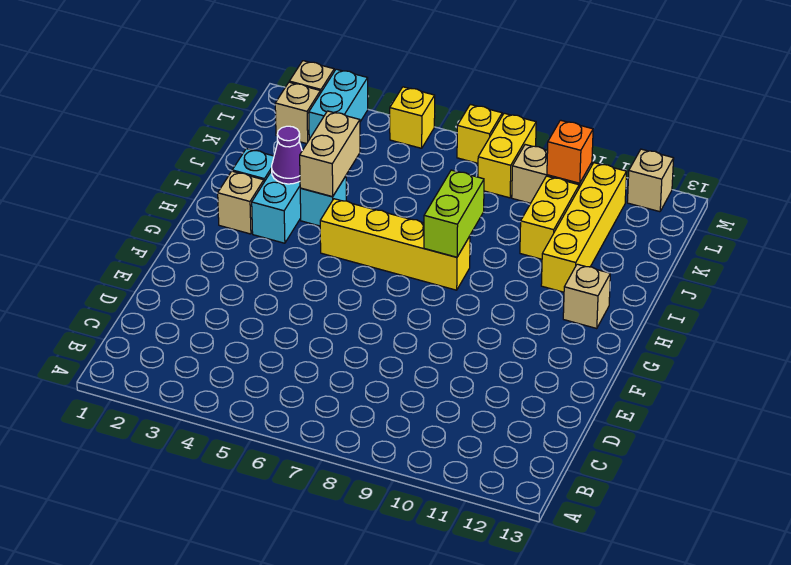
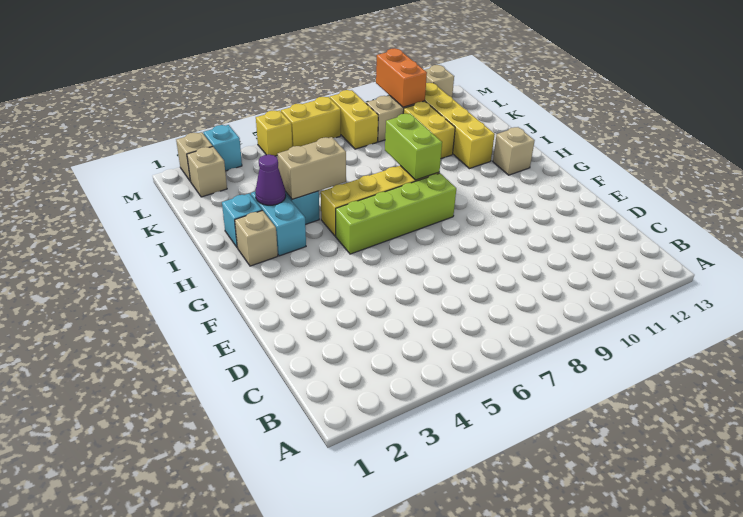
none -> lime brick G5:G8 level 1
tan brick I4:J4 level 2 -> tan brick I4:I5 level 2
cyan brick L3:M3 level 1 -> cyan brick M3 level 1
orange brick L10 level 2 -> orange brick L10:M10 level 2
yellow brick M7 level 1 -> yellow brick M6:M7 level 1

